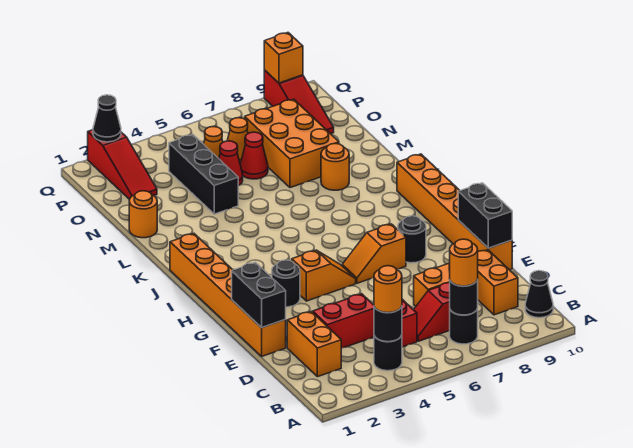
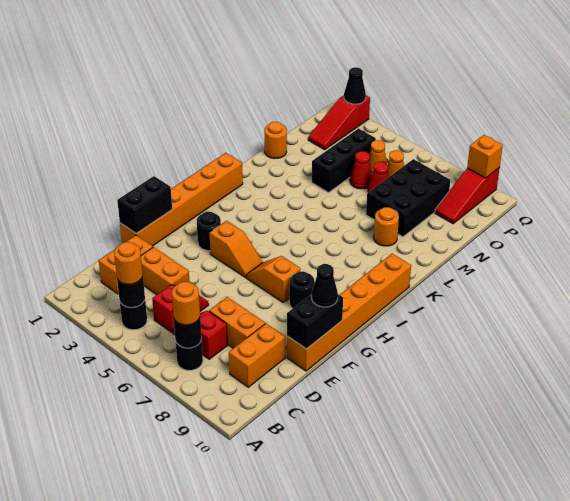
black cone B10 level 1 -> black cone F10 level 3
red brick D3:D4 level 1 -> orange brick D3:D4 level 1
orange brick M7:O8 level 1 -> black brick M7:O8 level 1

